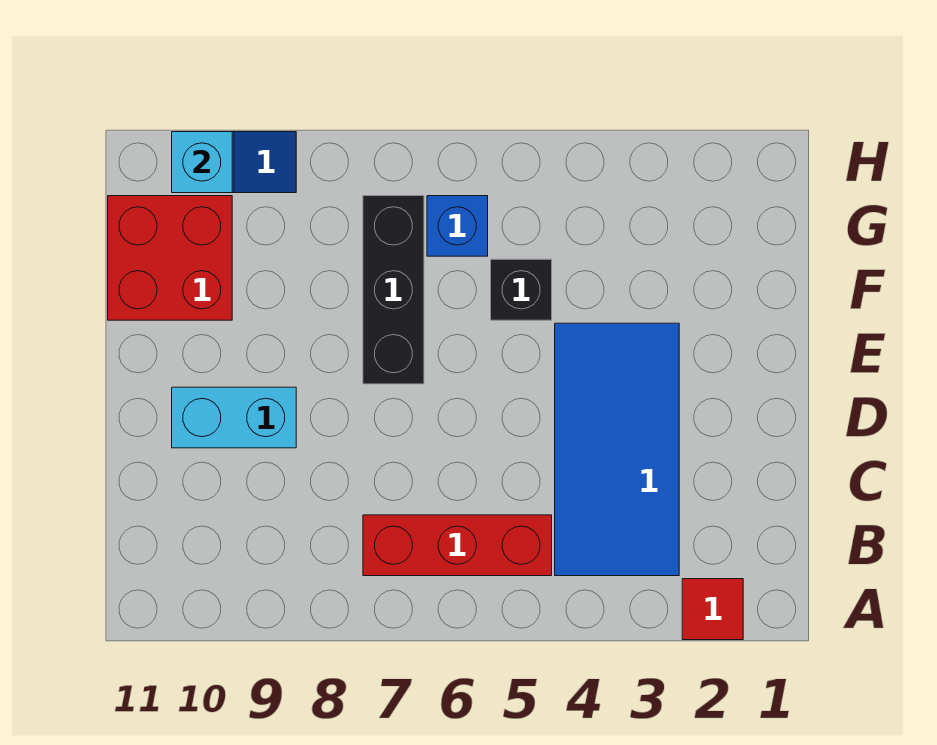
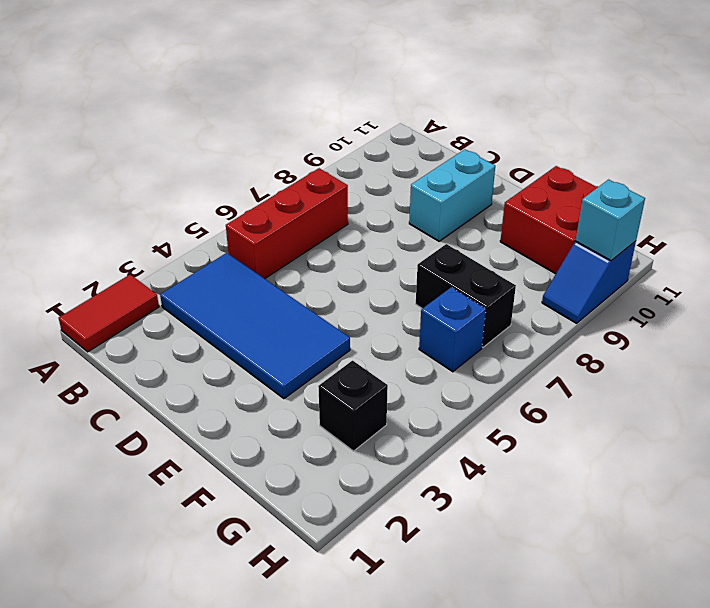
red tile A2 level 1 -> red tile A1:A2 level 1
black brick E7:G7 level 1 -> black brick F7:G7 level 1
black brick F5 level 1 -> black brick G3 level 1

